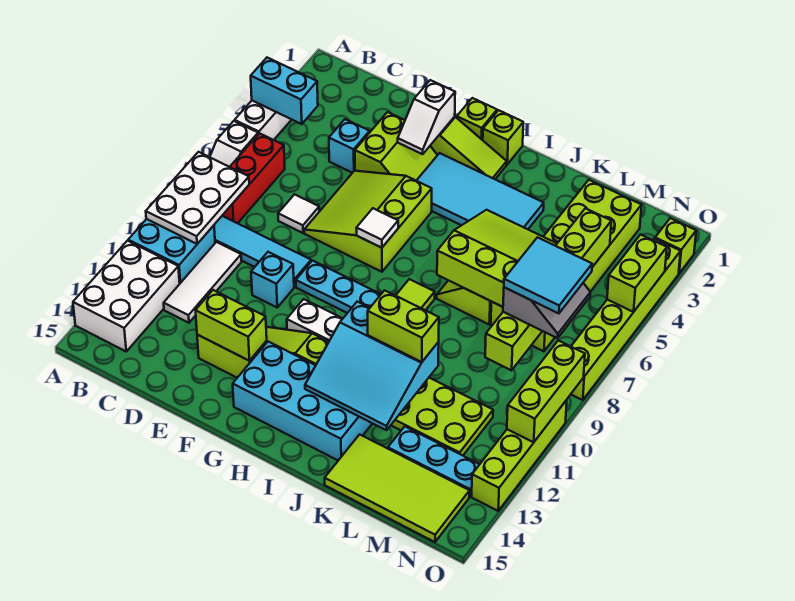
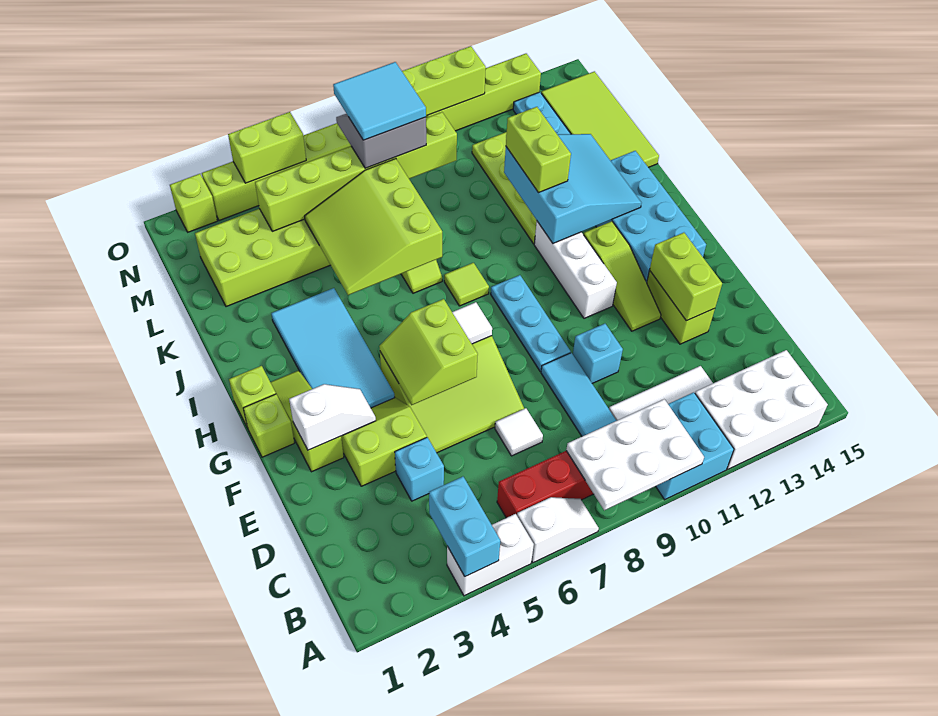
none -> lime slope F5:G6 level 2 top 6

